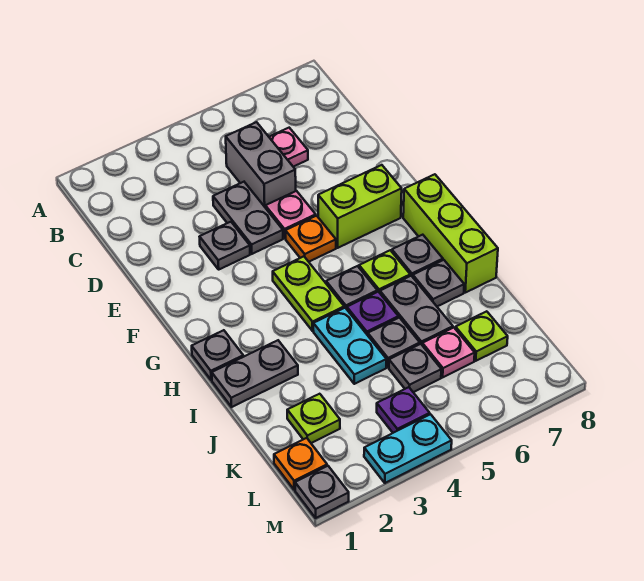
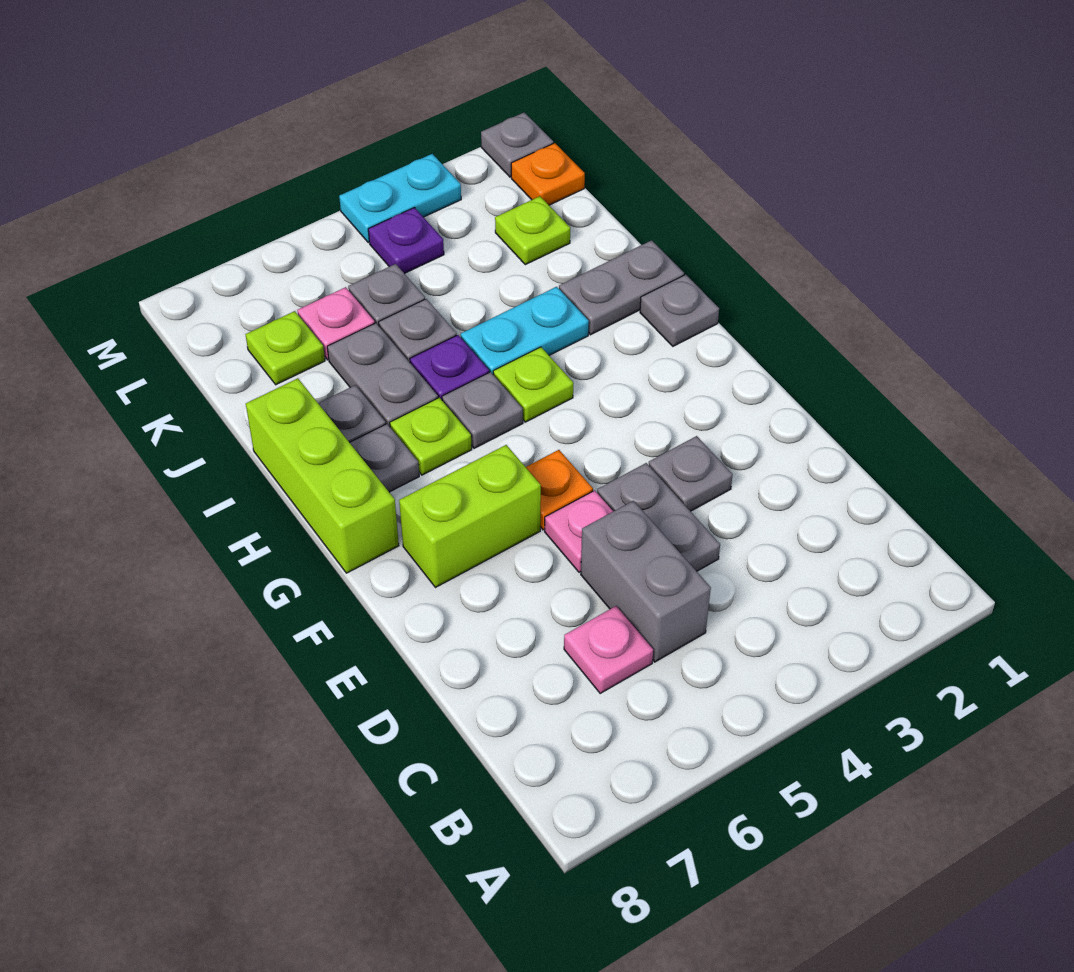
lime plate G4:H4 level 1 -> lime plate H4 level 1
cyan plate I4:J4 level 1 -> cyan plate I3:I4 level 1

